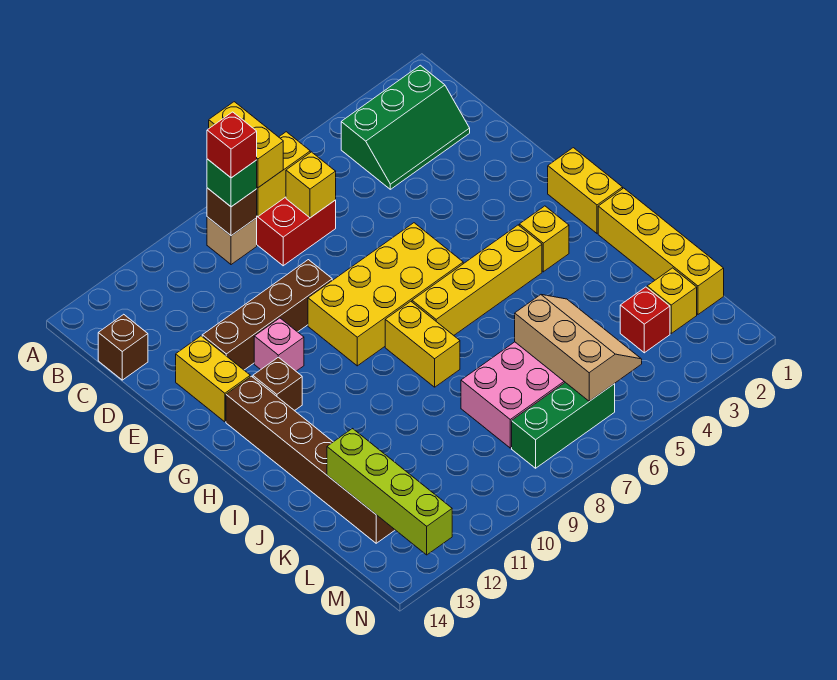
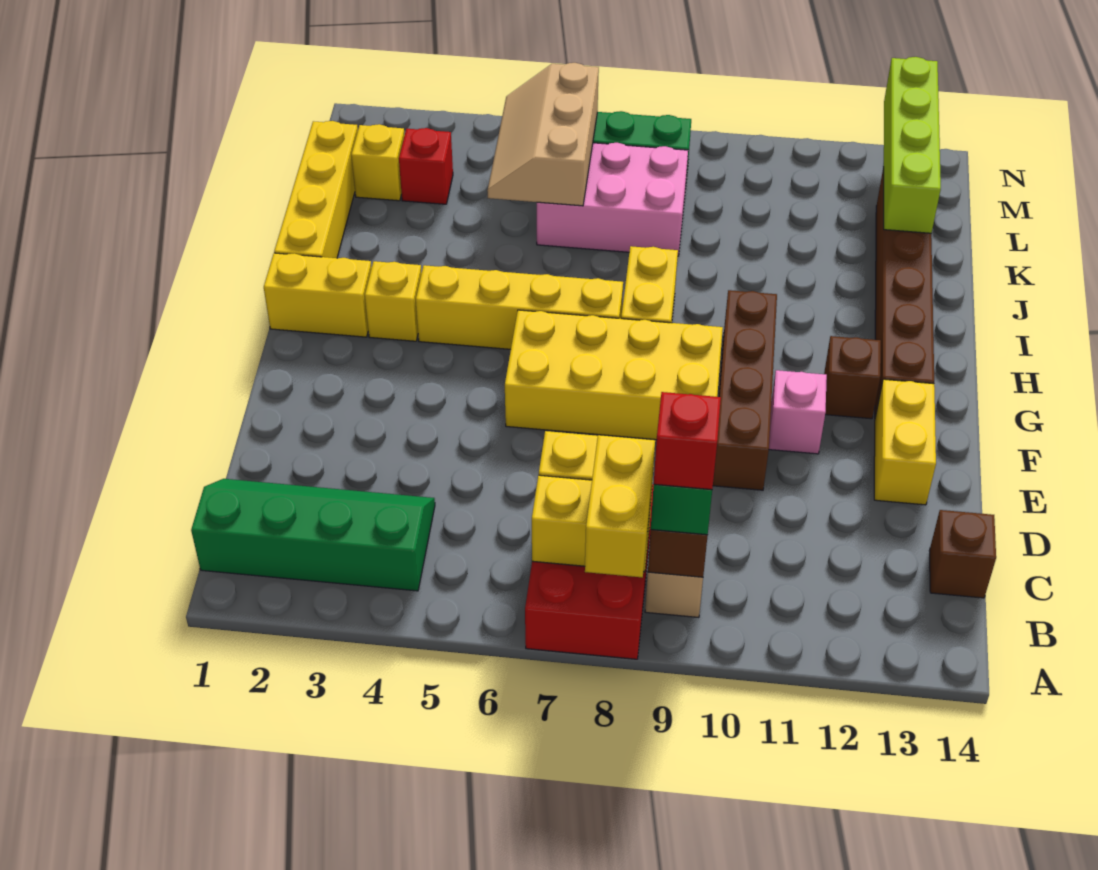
green slope B2:C4 level 1 top B -> green slope B1:C4 level 1 top B
brown brick E9:E12 level 1 -> brown brick E10:H10 level 1
yellow brick G1:H1 level 1 -> yellow brick H1:H2 level 1

